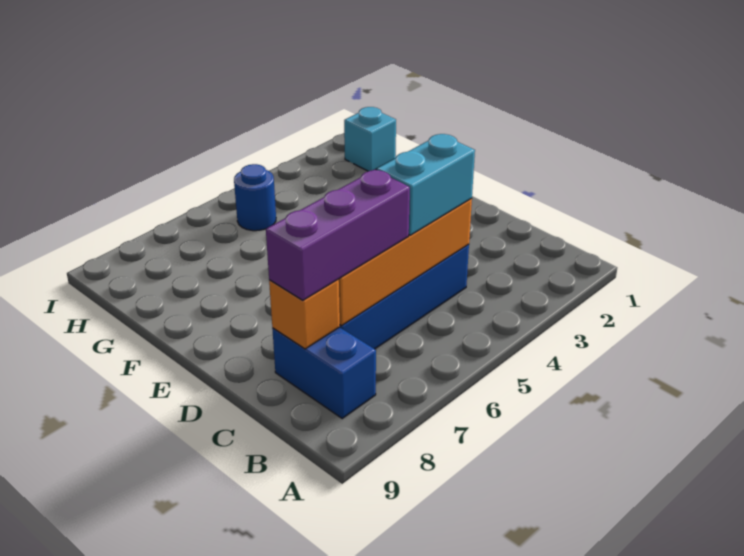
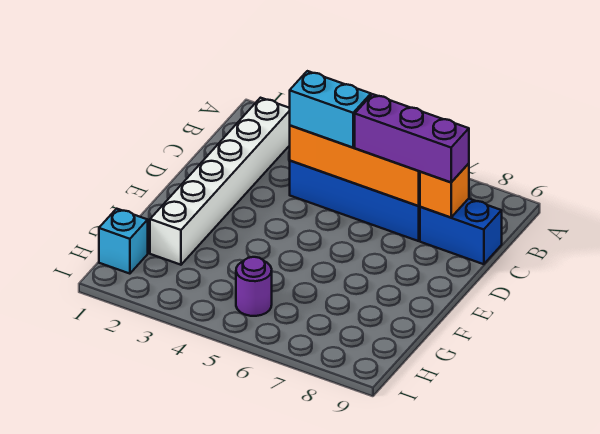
none -> white brick B2:G2 level 1
blue brick B8:C8 level 1 -> blue brick C8:C9 level 1
blue round brick H5 level 1 -> purple round brick H5 level 1

